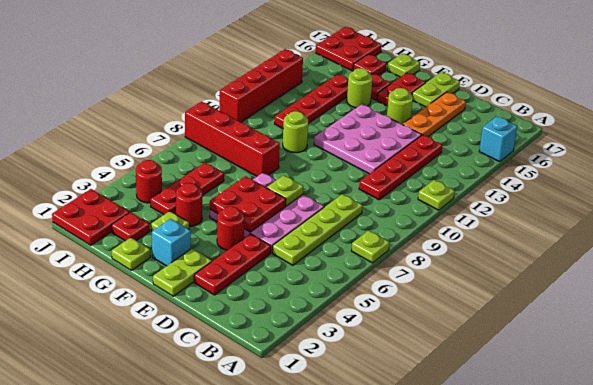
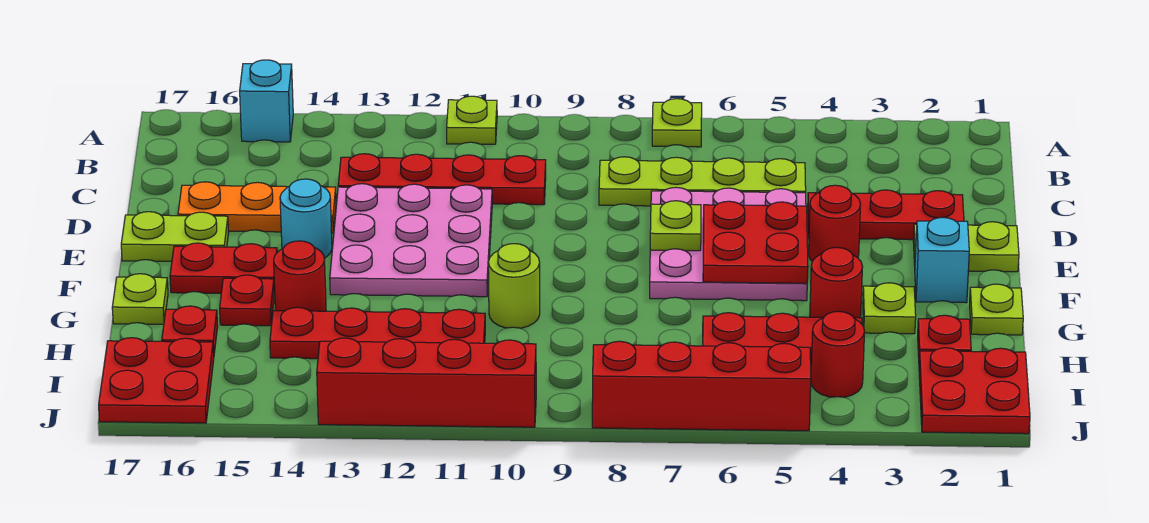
lime round brick E14 level 1 -> cyan round brick E14 level 1
red brick G8:J8 level 1 -> red brick J5:J8 level 1
lime round brick G14 level 1 -> red round brick G14 level 1

